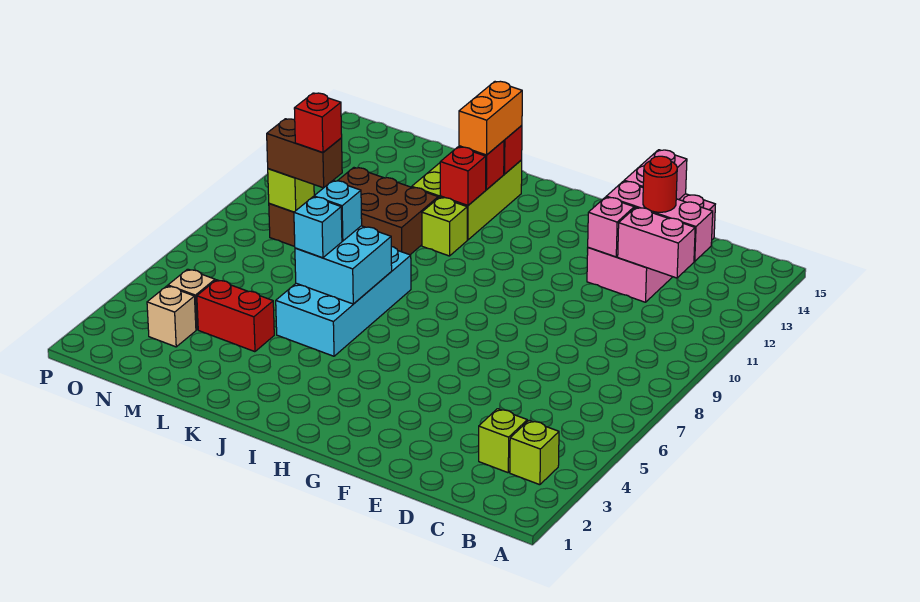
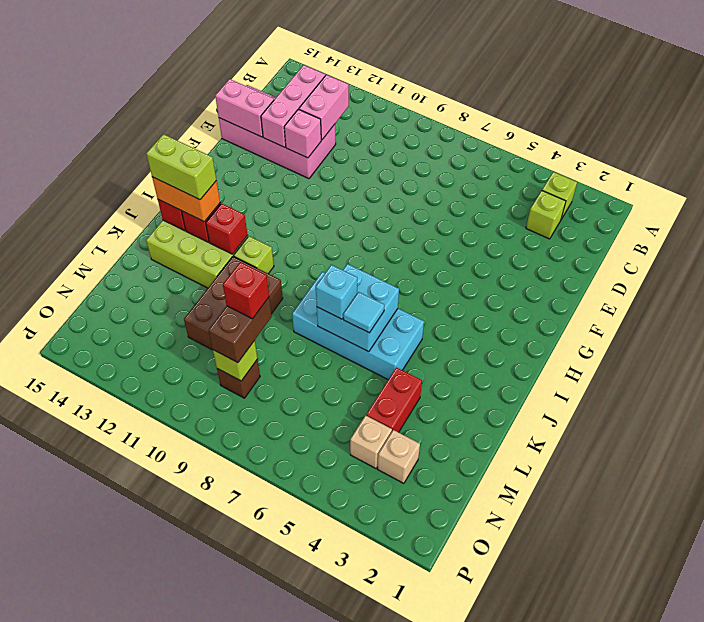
red round brick D13 level 3 -> none
none -> lime brick J13:J14 level 4
cyan brick K6 level 3 -> cyan tile K6 level 3

